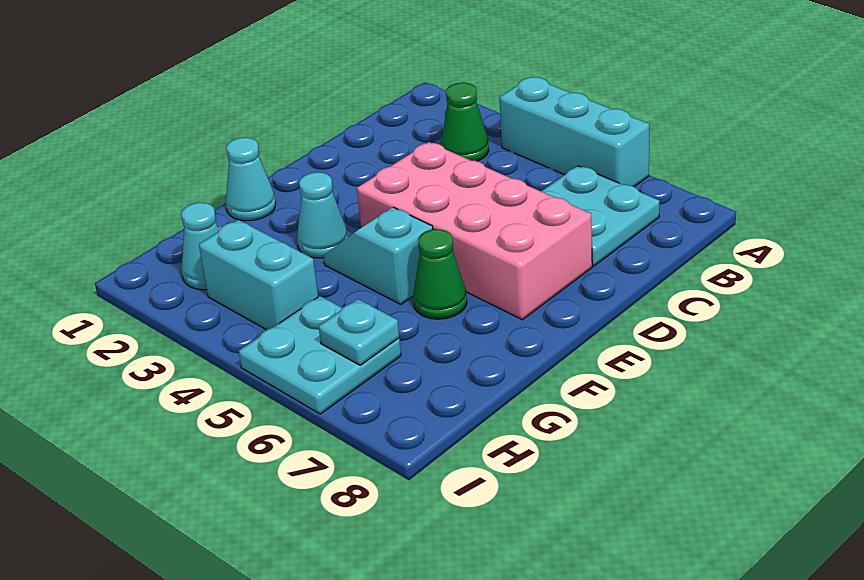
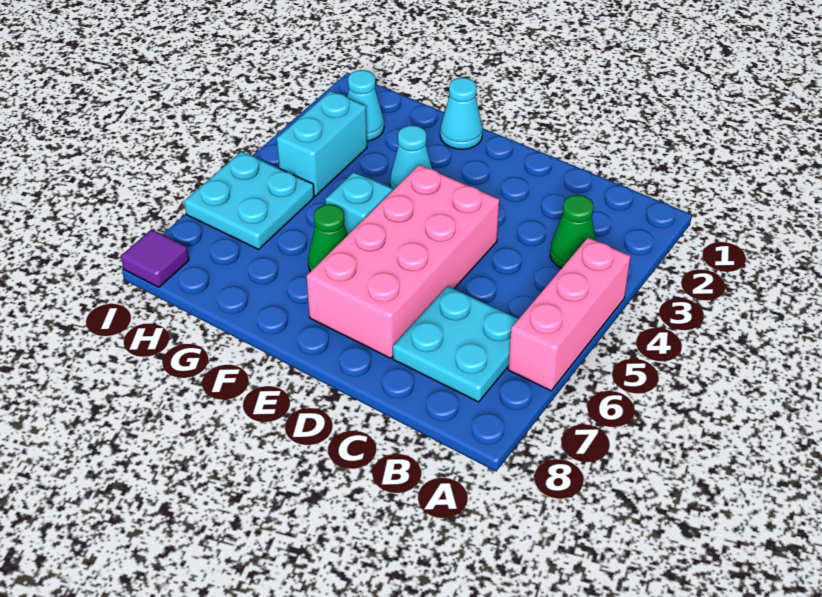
cyan brick A4:A6 level 1 -> pink brick A4:A6 level 1
cyan plate H6 level 2 -> none
none -> purple tile I8 level 1

